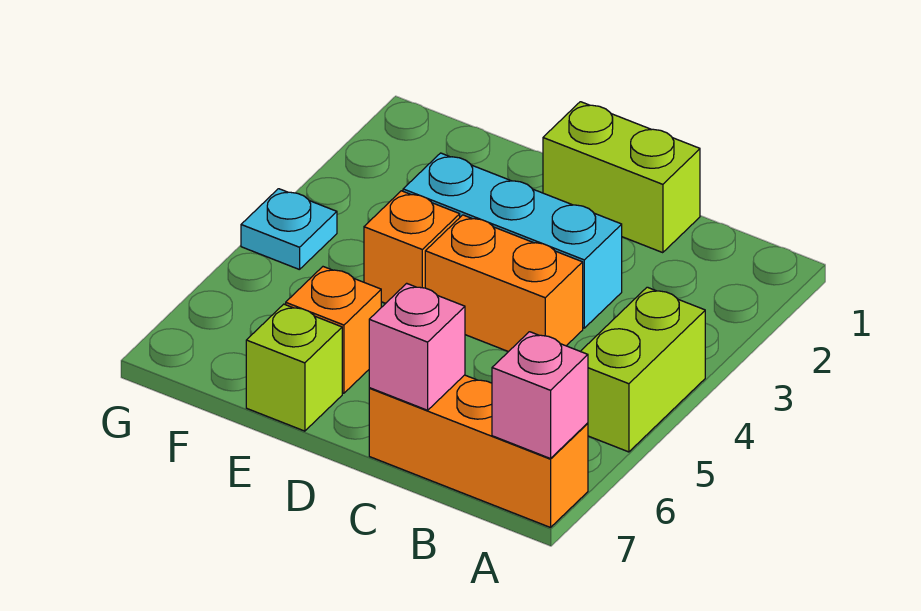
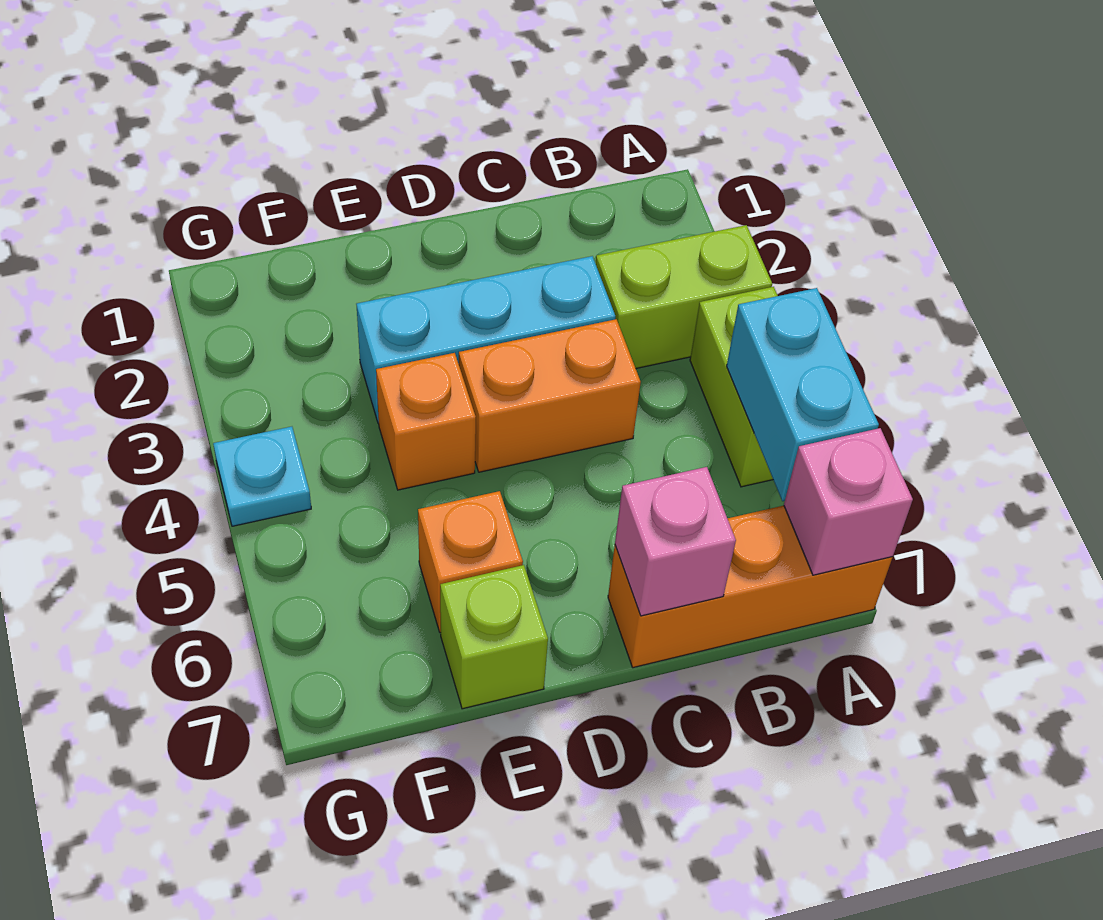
none -> cyan brick A5:A6 level 2
lime brick C1:D1 level 1 -> lime brick A3:B3 level 1

